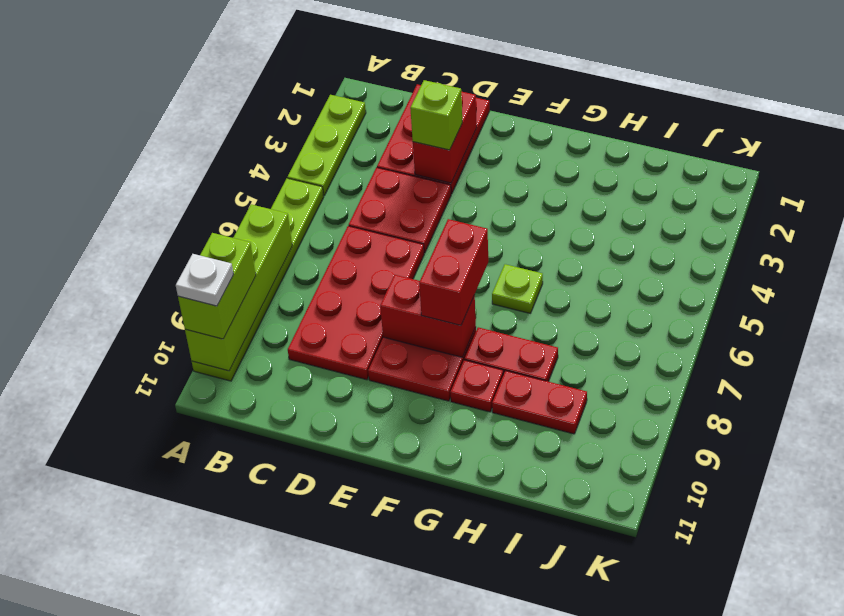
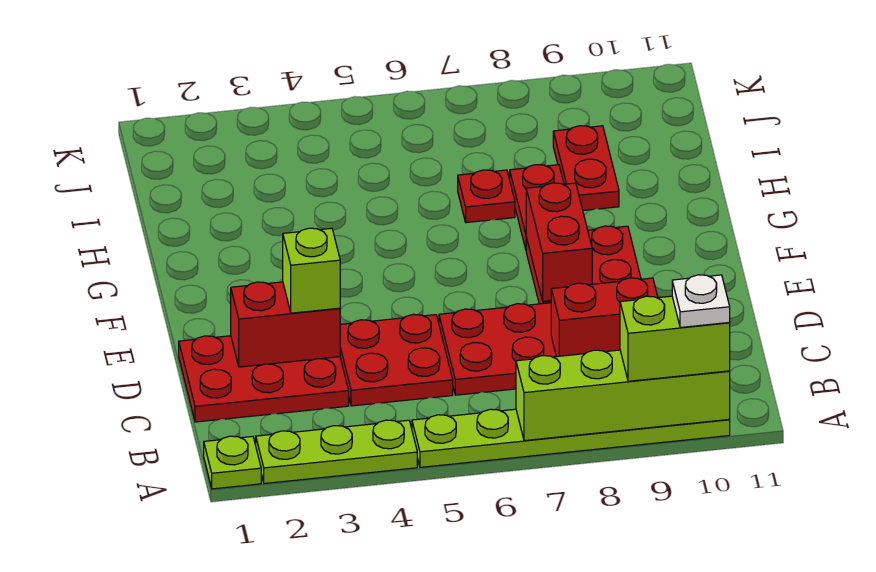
red brick F7:F8 level 3 -> red brick C8:C9 level 2
lime plate G6 level 1 -> lime plate A1 level 1
red plate G9 level 1 -> red plate H7 level 1

